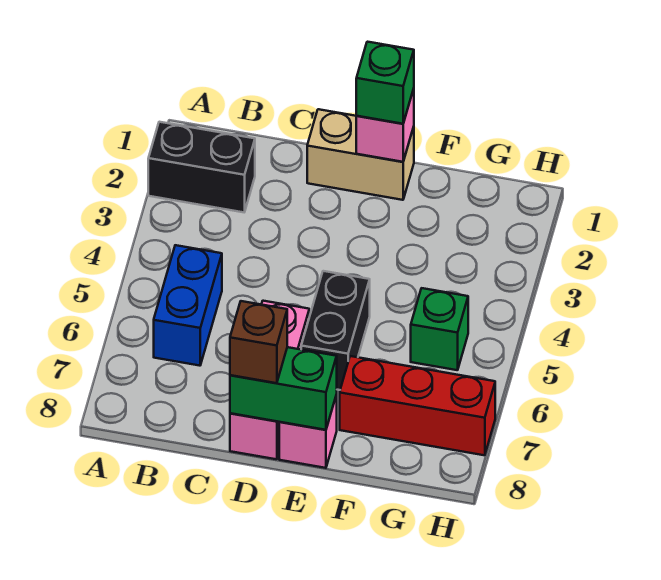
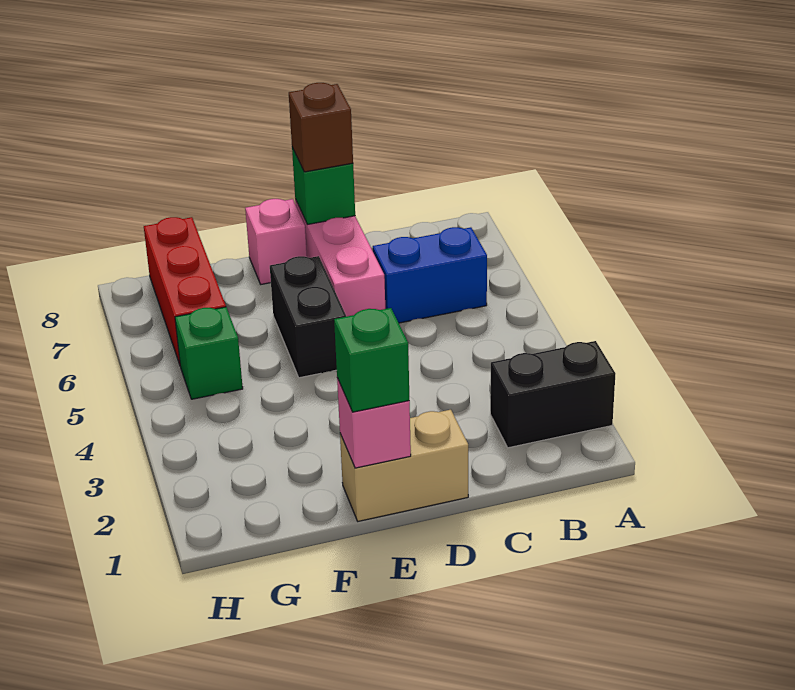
blue brick B5:B6 level 1 -> blue brick B6:C6 level 1
green brick D8:E8 level 2 -> green brick D8 level 2
red brick F7:H7 level 1 -> red brick G6:G8 level 1

